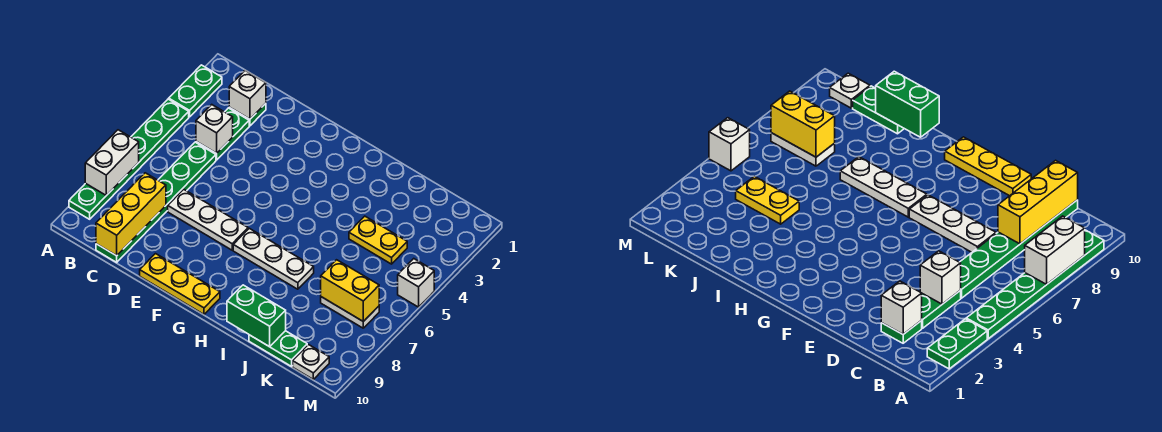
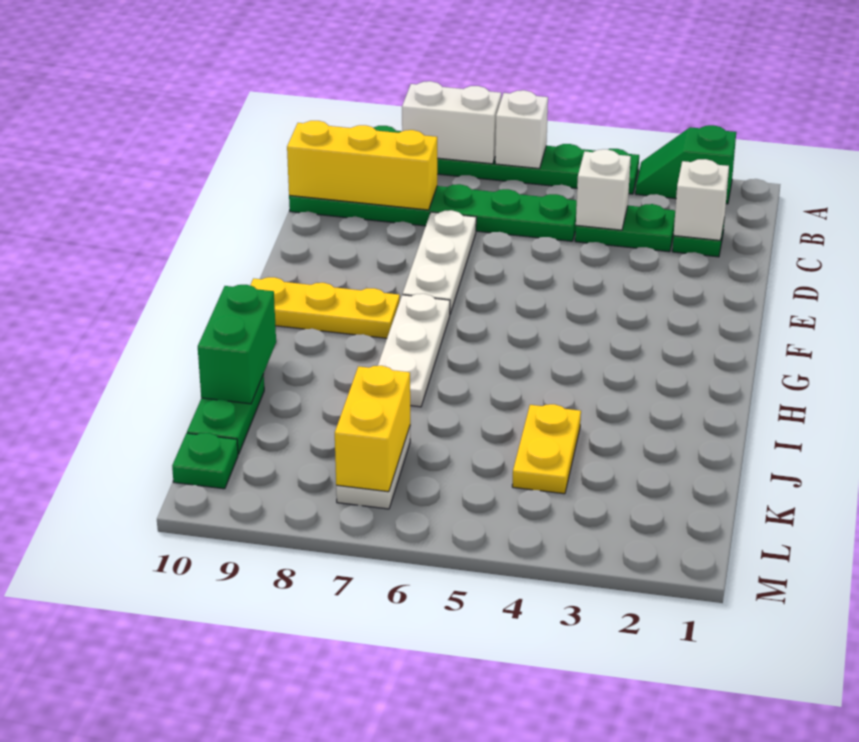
green plate A2:A3 level 1 -> green slope A2:A3 level 1 top 2
yellow plate E10:G10 level 1 -> yellow plate G8:G10 level 1
white plate L10 level 1 -> green plate L10 level 1
white brick M5 level 1 -> white brick A6 level 2

